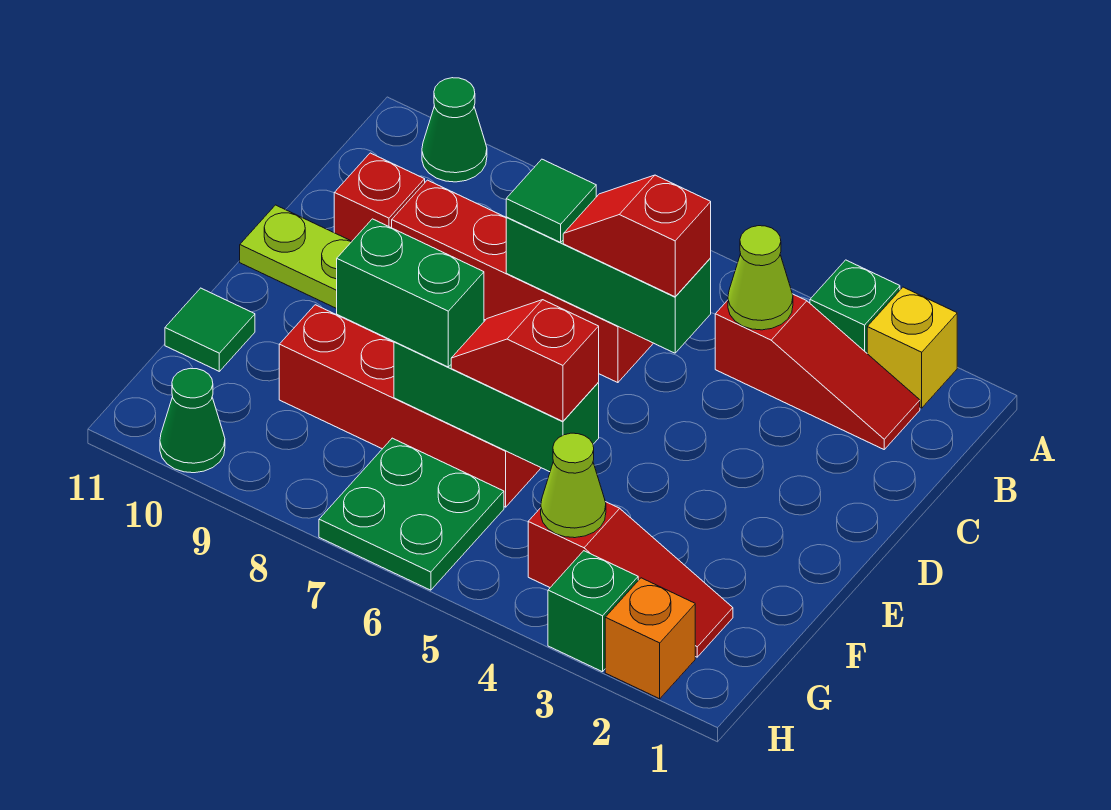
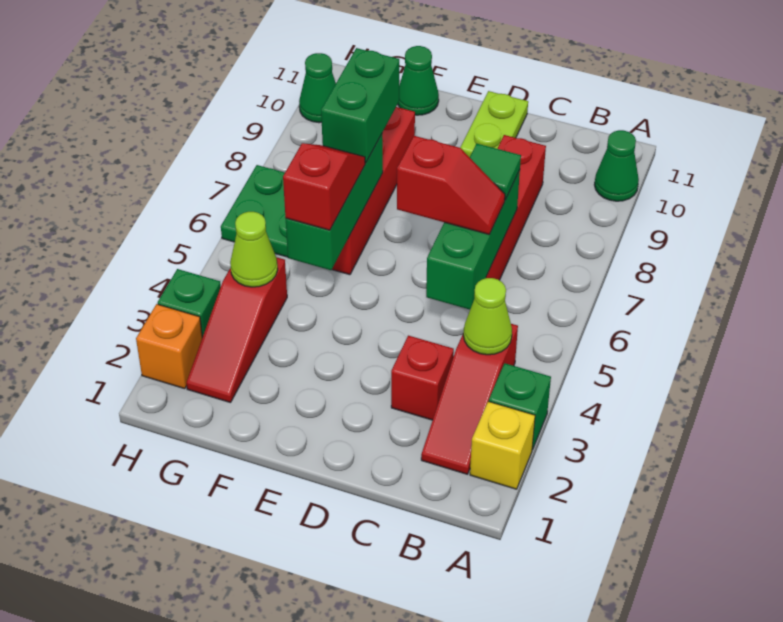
red slope C5:C6 level 3 top 5 -> red slope C6:D6 level 3 top D
red brick C10 level 1 -> red brick C3 level 1
green tile F11 level 1 -> green cone F11 level 1

